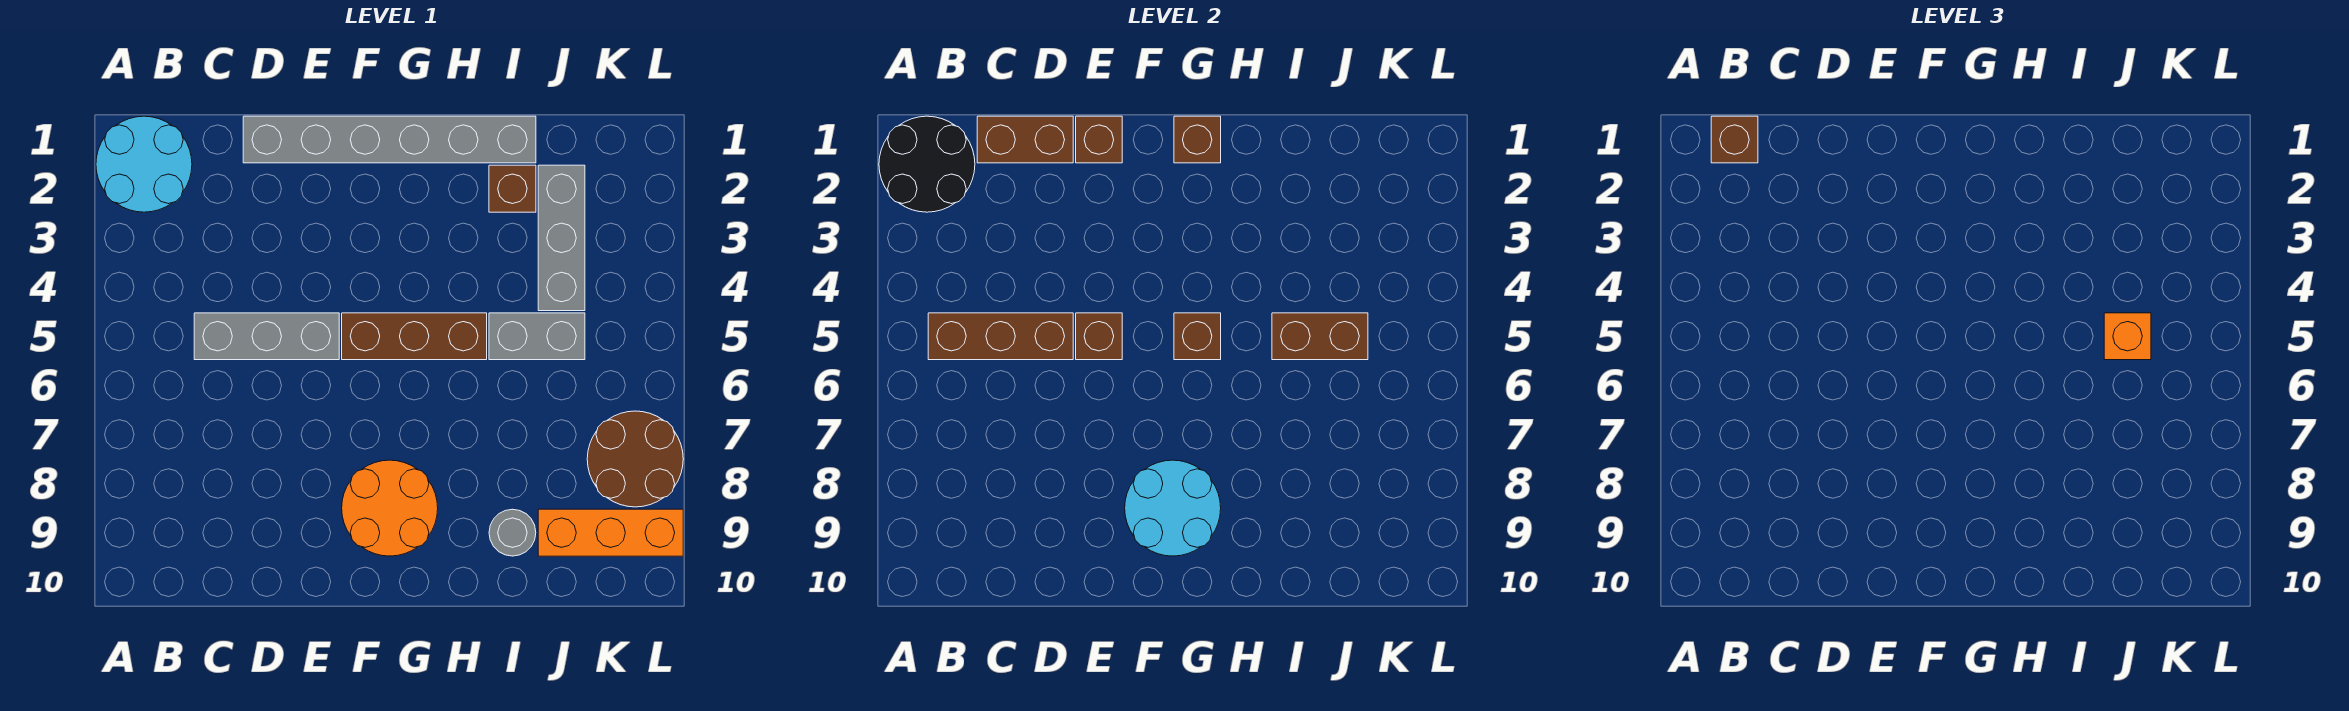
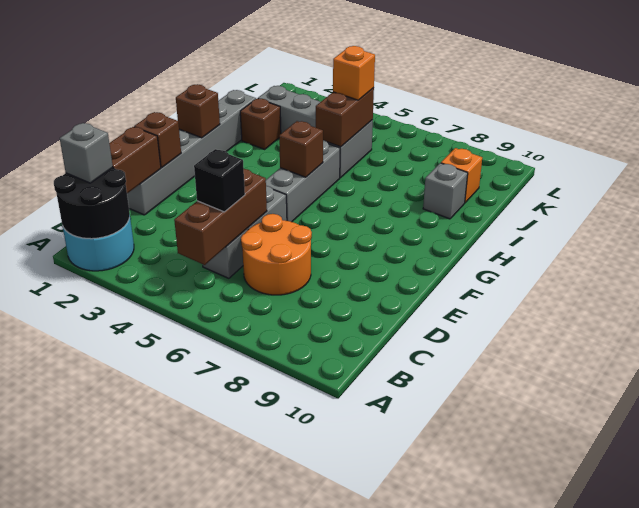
brown brick B1 level 3 -> grey brick B1 level 3
none -> black brick C5 level 3
brown brick E5 level 2 -> none
brown brick F5:H5 level 1 -> grey brick F5:H5 level 1
orange round brick F8:G9 level 1 -> orange round brick C6:D7 level 1
cyan round brick F8:G9 level 2 -> none
grey round brick I9 level 1 -> grey brick I9 level 1
orange brick J9:L9 level 1 -> orange brick J9 level 1
brown round brick K7:L8 level 1 -> none

